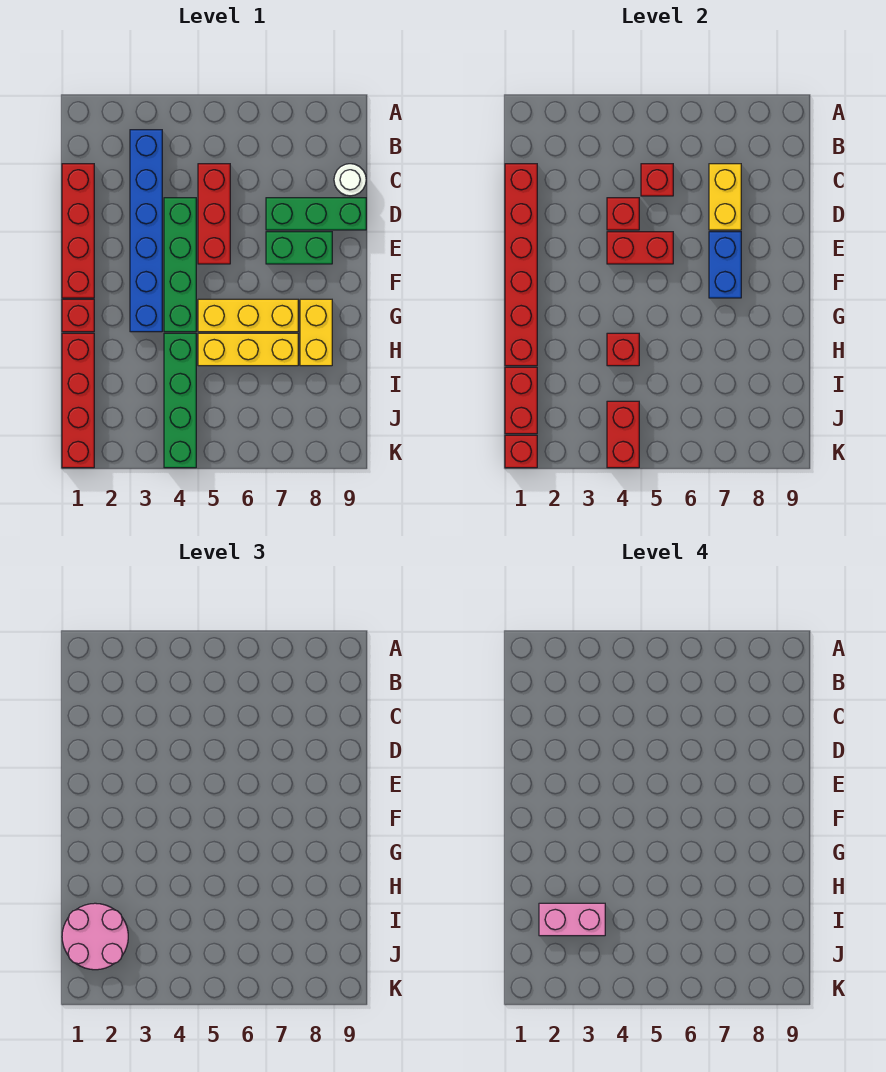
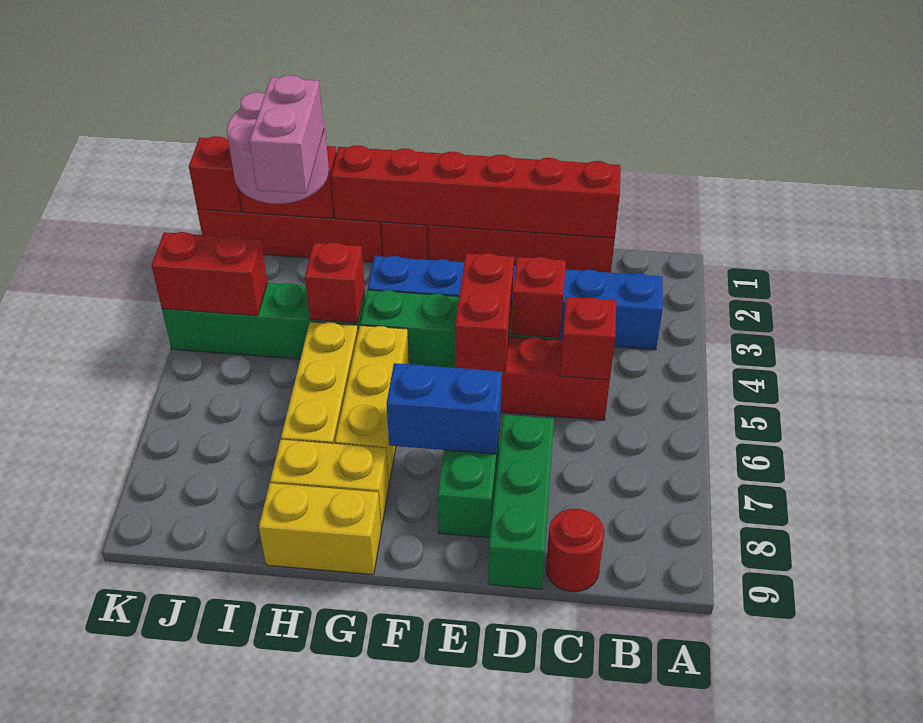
yellow brick C7:D7 level 2 -> yellow brick G9:H9 level 1
white round brick C9 level 1 -> red round brick C9 level 1

